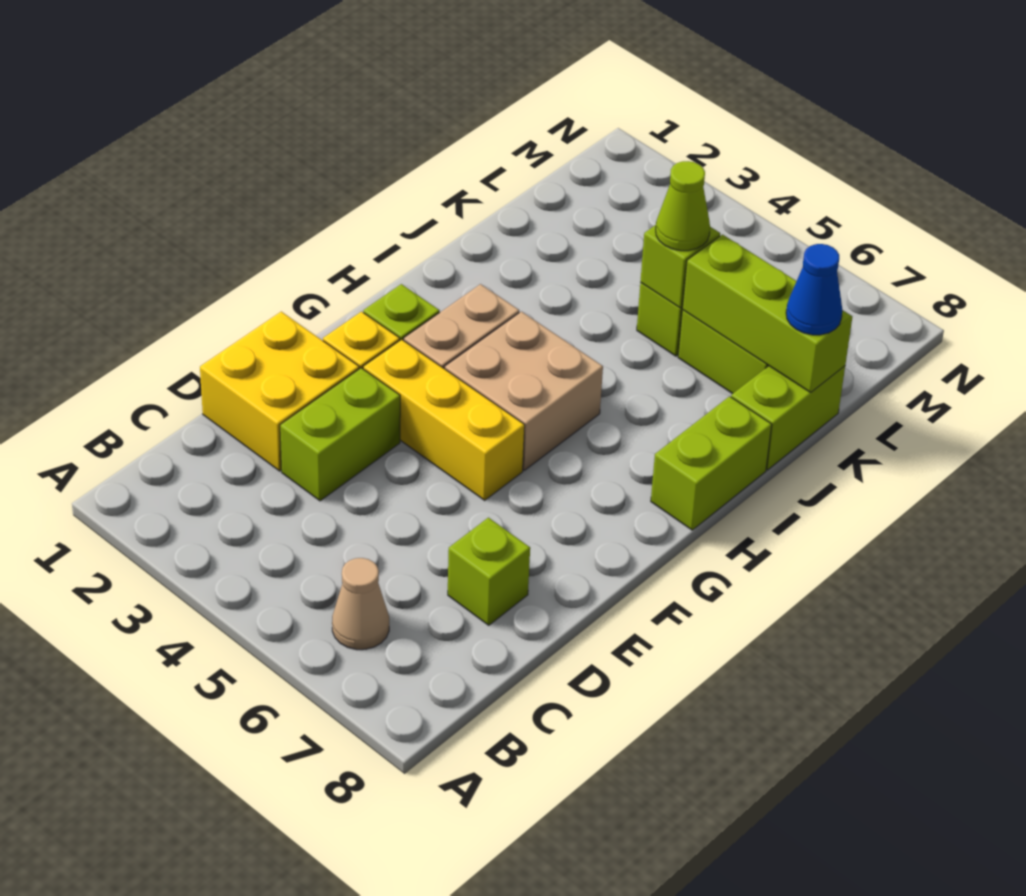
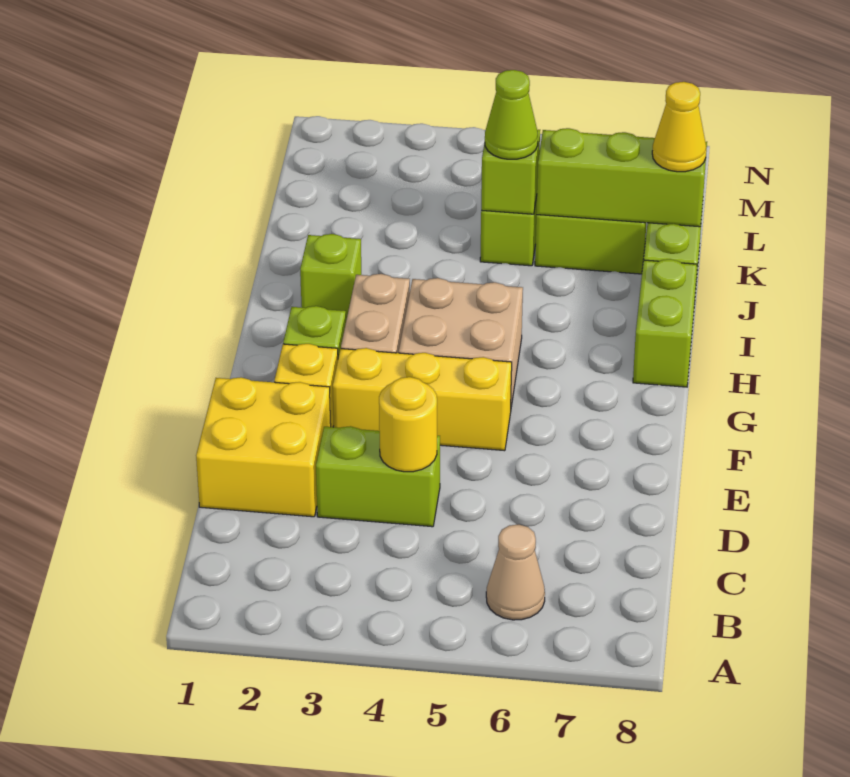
lime brick D3:E3 level 1 -> lime brick D3:D4 level 1
none -> yellow round brick D4 level 2
lime brick D7 level 1 -> lime brick I2 level 1
blue cone K8 level 3 -> yellow cone K8 level 3

